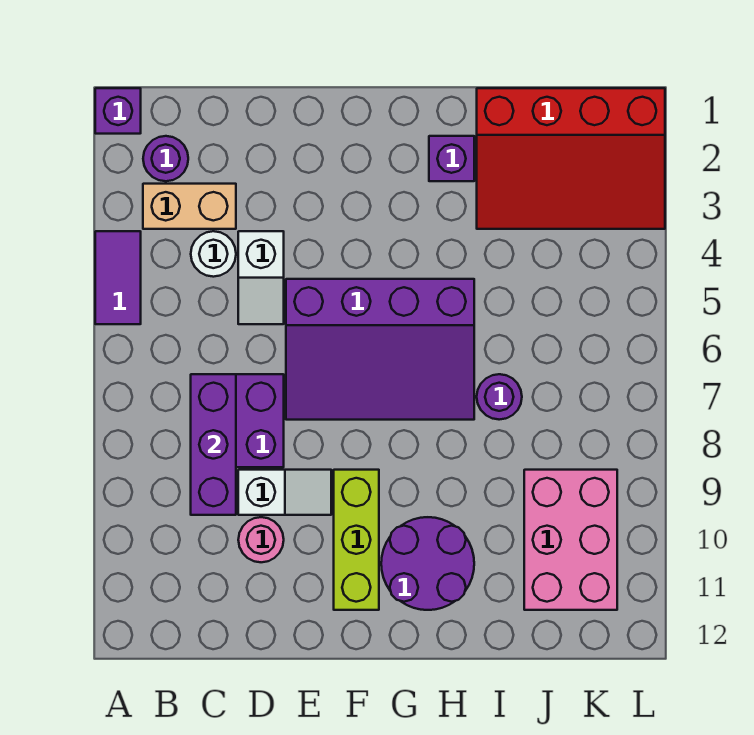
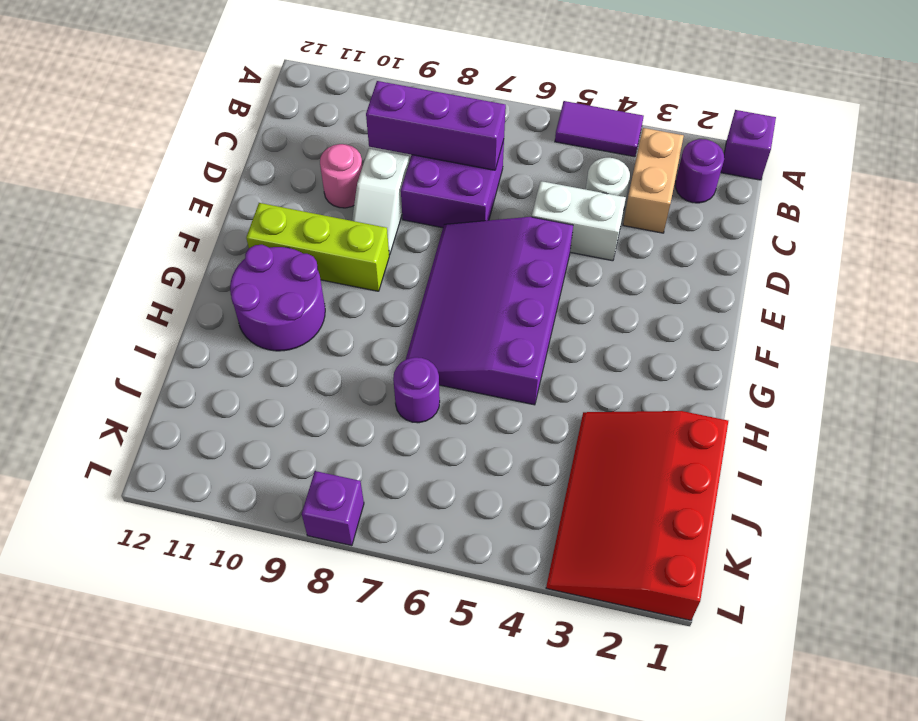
white slope D4:D5 level 1 top 4 -> white brick D4:D5 level 1
purple brick H2 level 1 -> purple brick L8 level 1
pink brick J9:K11 level 1 -> none

